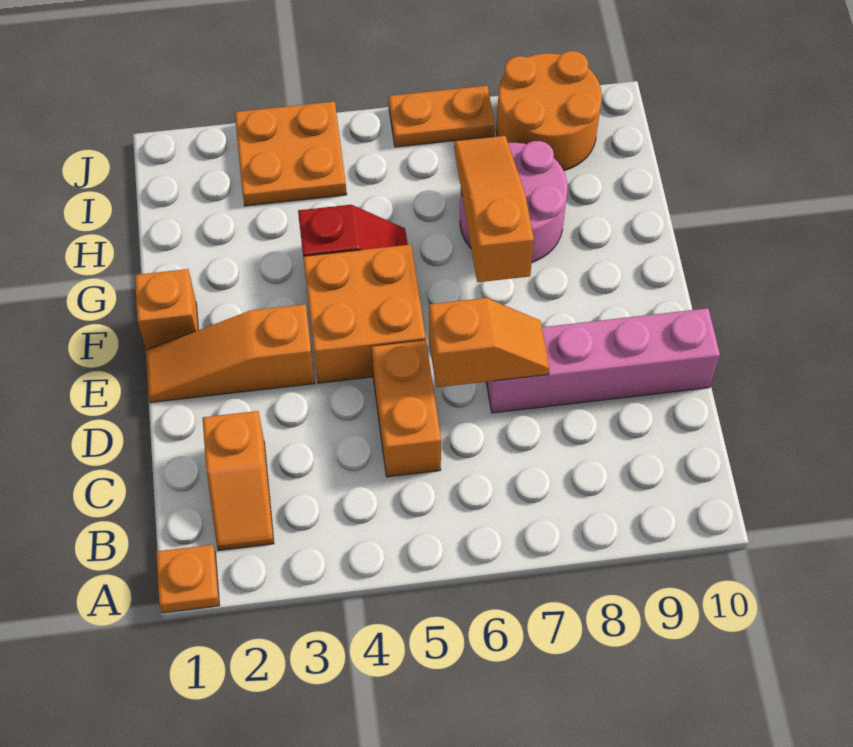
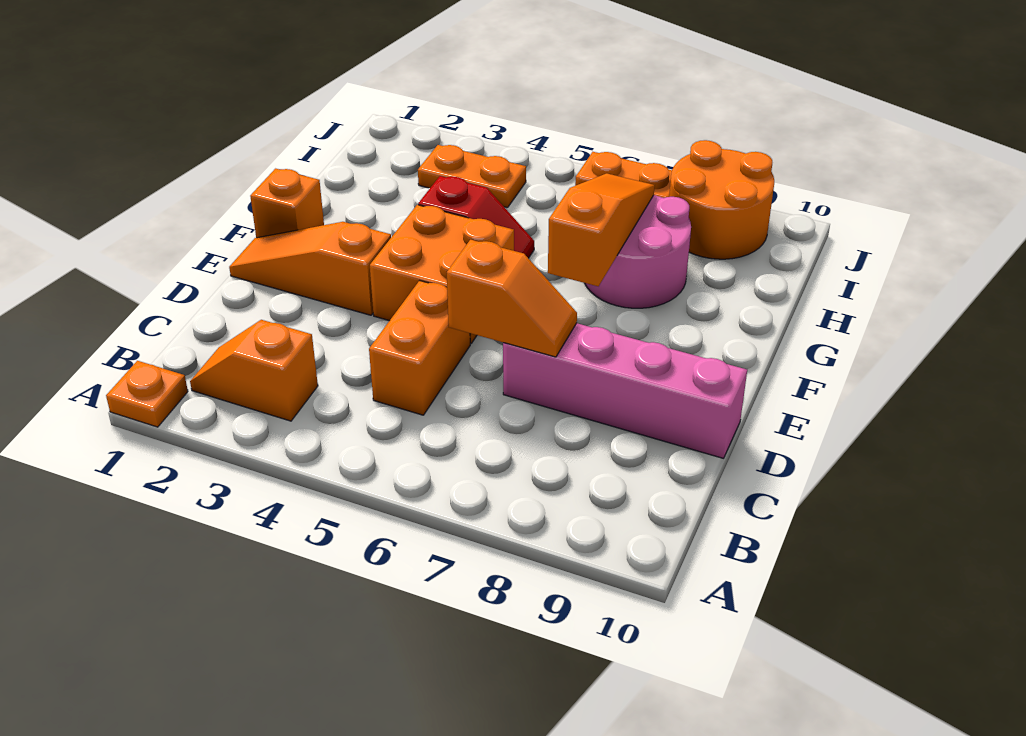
orange slope B2:C2 level 1 top C -> orange slope B2:B3 level 1 top 3
orange plate I3:J4 level 1 -> orange plate I3:I4 level 1

